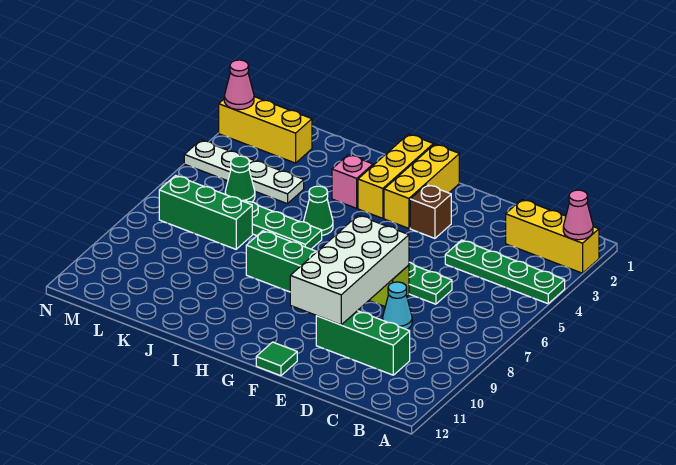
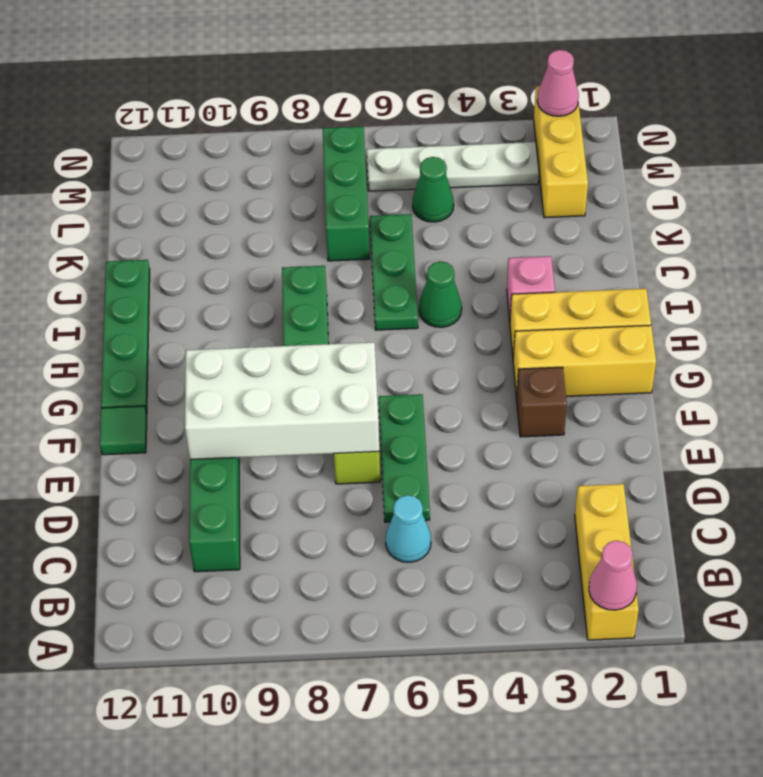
green plate A4:D4 level 1 -> green plate G12:J12 level 1
cyan cone D8 level 1 -> cyan cone C6 level 1
white plate K4:N4 level 1 -> white plate M3:M6 level 1

